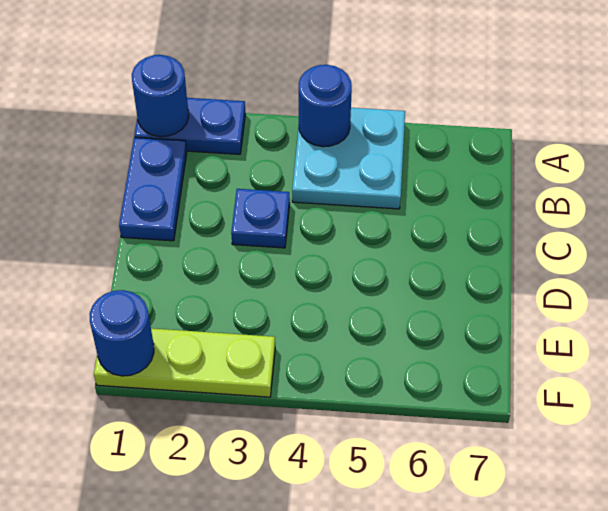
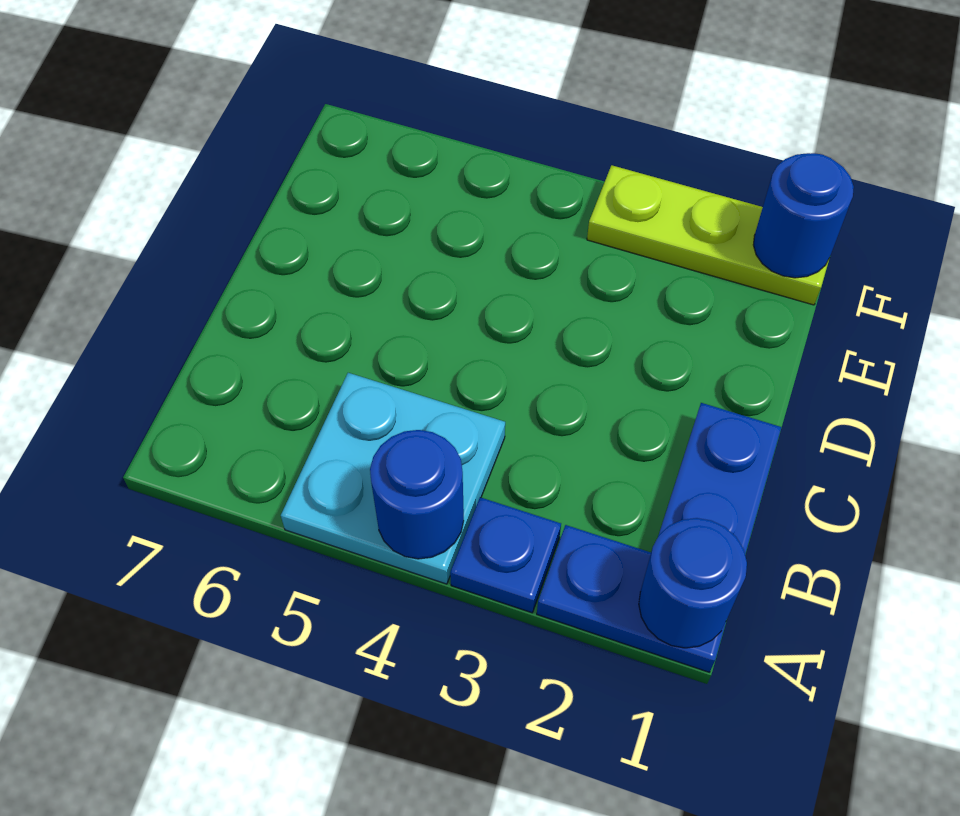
blue plate C3 level 1 -> blue plate A3 level 1

